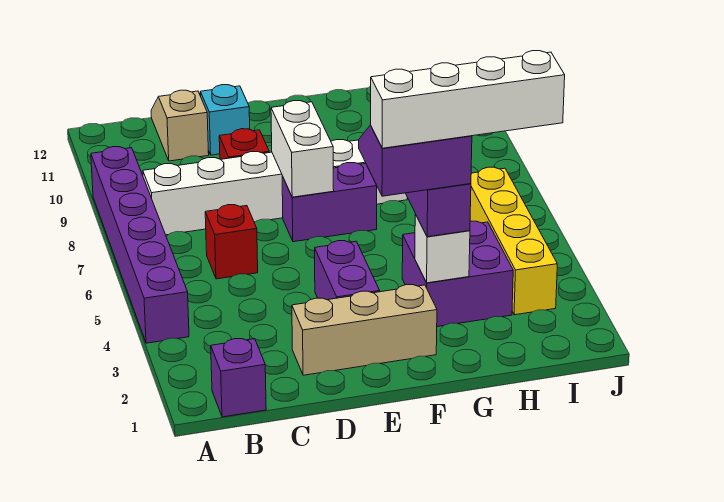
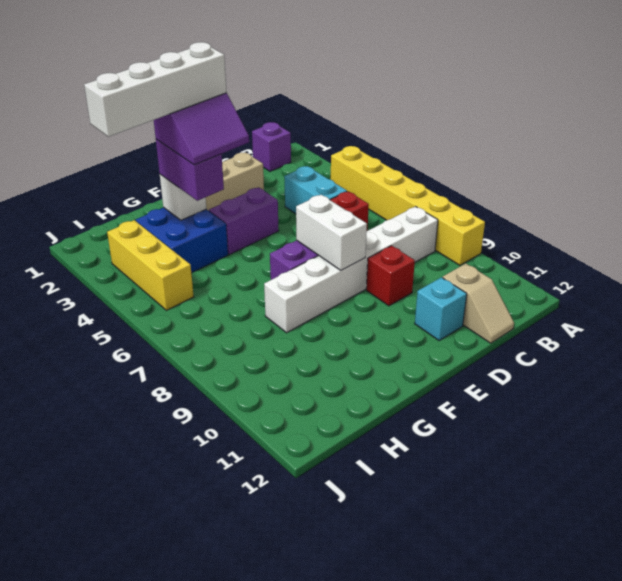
purple brick A4:A9 level 1 -> yellow brick A4:A9 level 1
none -> cyan brick C4:C5 level 1
purple brick E3:E4 level 1 -> purple brick E4:F4 level 1
purple brick G3:H4 level 1 -> blue brick G3:H4 level 1
yellow brick I3:I6 level 1 -> yellow brick I3:I5 level 1

